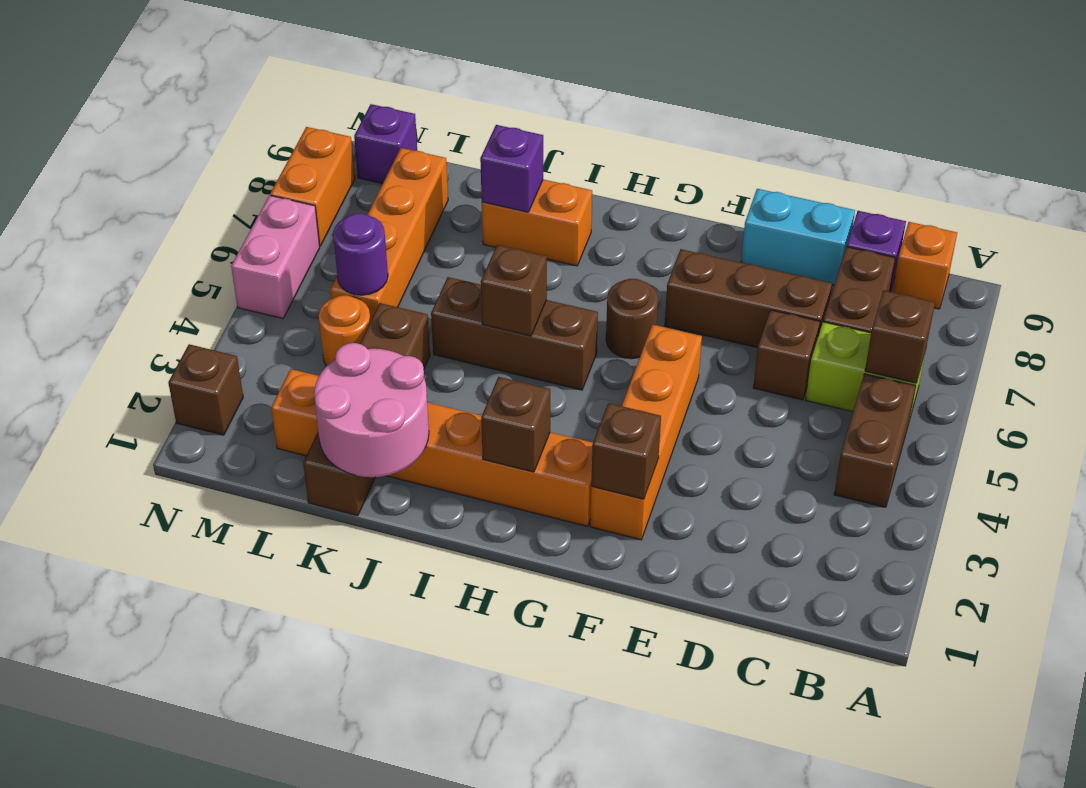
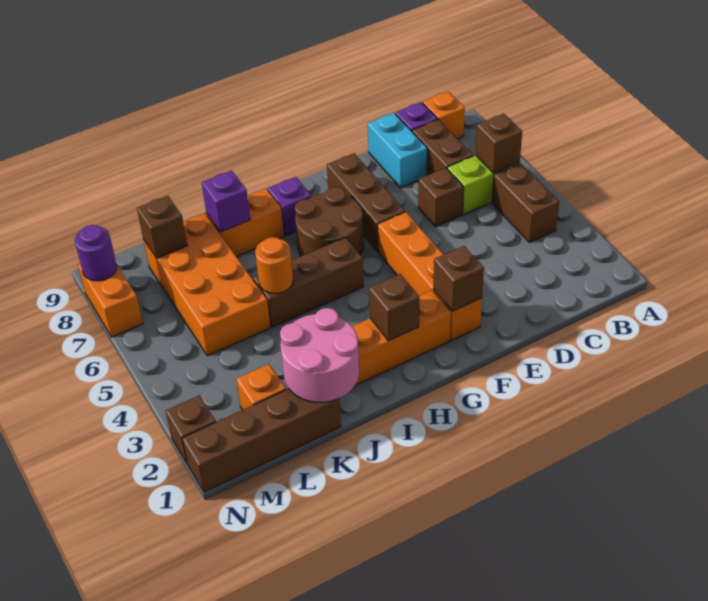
brown brick D7:F7 level 1 -> brown brick F6:F8 level 1
cyan brick D9:E9 level 1 -> cyan brick D8:D9 level 1
brown round brick G6 level 1 -> brown round brick G6:H7 level 1
brown brick I5 level 2 -> brown brick L8 level 2
brown brick K1:K4 level 1 -> brown brick K1:N1 level 1
orange round brick L4 level 1 -> orange round brick J5 level 2
orange brick L5:L8 level 1 -> orange brick K5:L8 level 1
purple round brick L5 level 2 -> purple round brick N8 level 2
purple brick M9 level 1 -> purple brick H8 level 1
pink brick N5:N6 level 1 -> none

